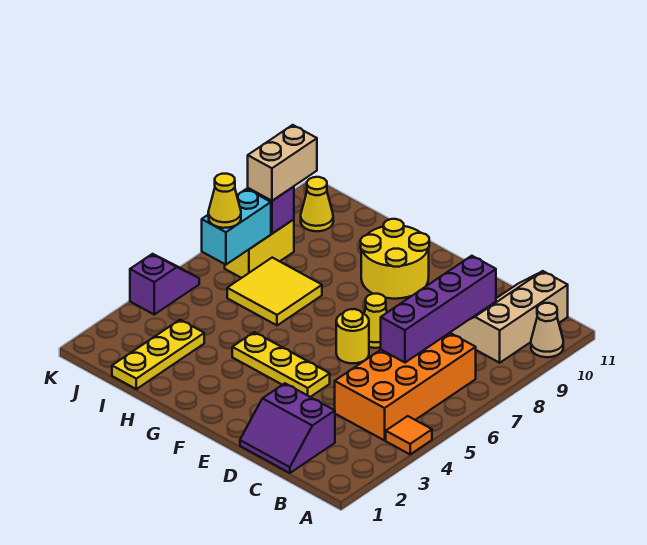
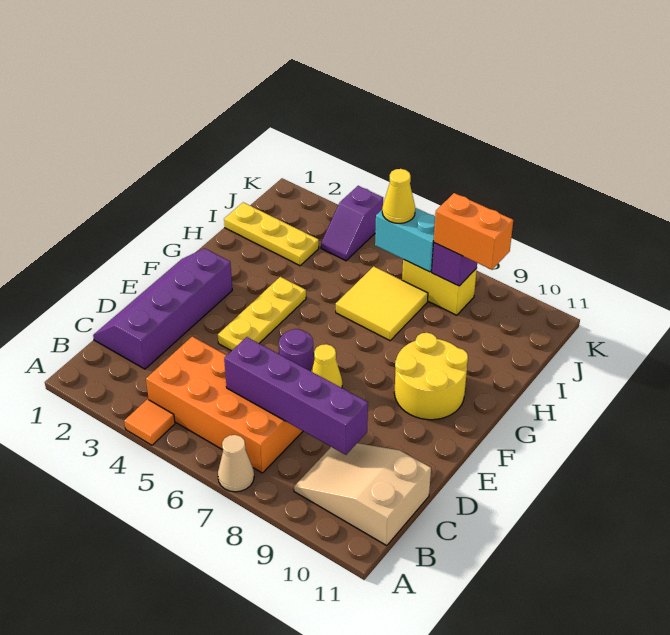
tan cone A10 level 1 -> tan cone A7 level 1
tan slope B9:C11 level 1 top B -> tan slope B9:C11 level 1 top 11
purple slope C1:D2 level 1 top 2 -> purple slope C1:F2 level 1 top 2
yellow round brick E6 level 1 -> purple round brick E6 level 1
tan brick J8:J9 level 3 -> orange brick J8:J9 level 3
yellow cone J10 level 1 -> none
purple slope K4:K5 level 1 top 4 -> purple slope J4:K4 level 1 top K

